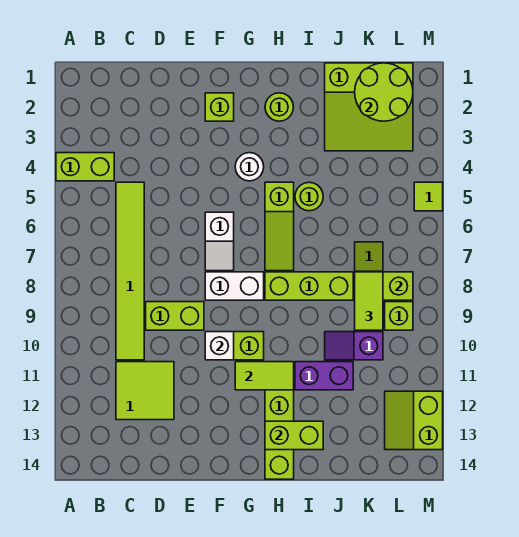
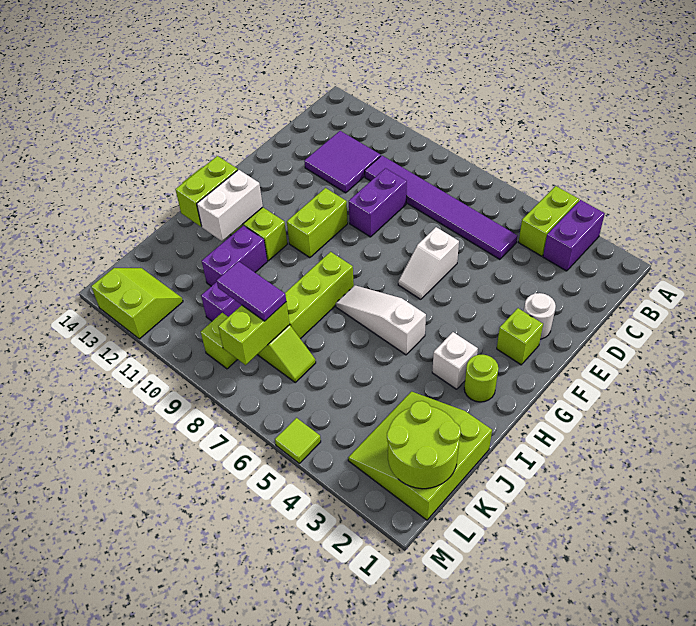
none -> purple brick A3:B3 level 1
lime tile C5:C10 level 1 -> purple tile C5:C10 level 1
lime tile C11:D12 level 1 -> purple tile C11:D12 level 1
lime brick D9:E9 level 1 -> purple brick D9:E9 level 1
white slope F6:F7 level 1 top 6 -> white slope E6:F6 level 1 top E
white brick F8:G8 level 1 -> white brick H12:I12 level 2
white brick F10 level 2 -> white brick H3 level 1
white round brick G4 level 1 -> white round brick E2 level 1
lime tile G11:H11 level 2 -> none
lime slope H5:H7 level 1 top 5 -> white slope H5:H7 level 1 top 5
lime round brick I5 level 1 -> none
lime tile K8:K9 level 3 -> purple tile K8:K9 level 3

